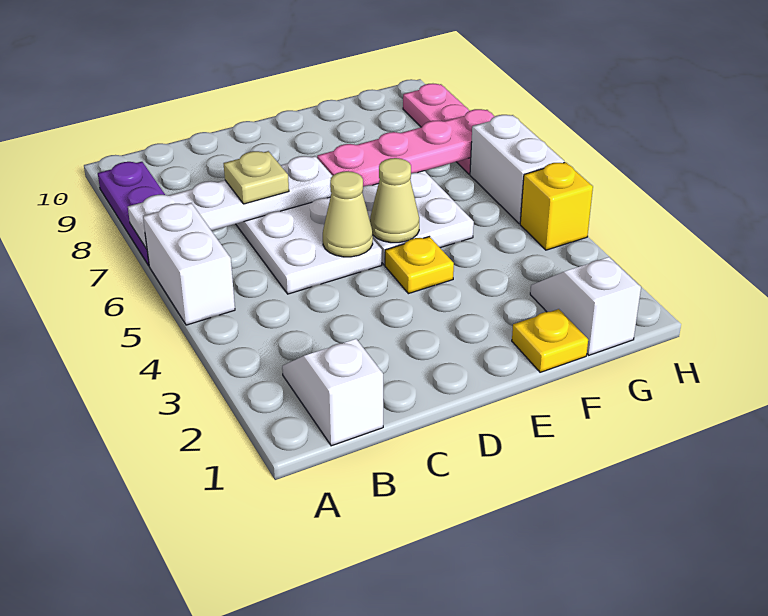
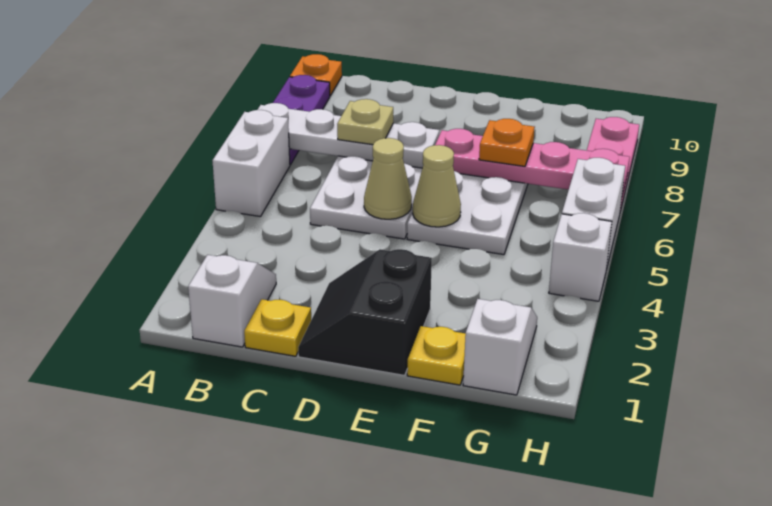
none -> orange plate A10 level 1
none -> black slope D1:E2 level 1 top E
yellow plate E4 level 1 -> yellow plate C1 level 1
none -> orange plate F7 level 3
yellow brick H4 level 1 -> white brick H4 level 1

